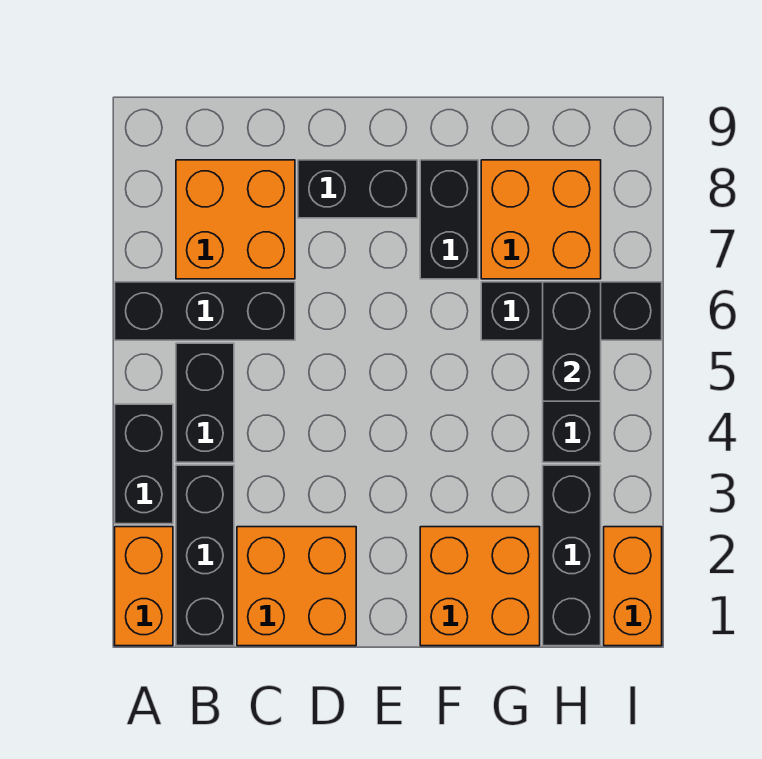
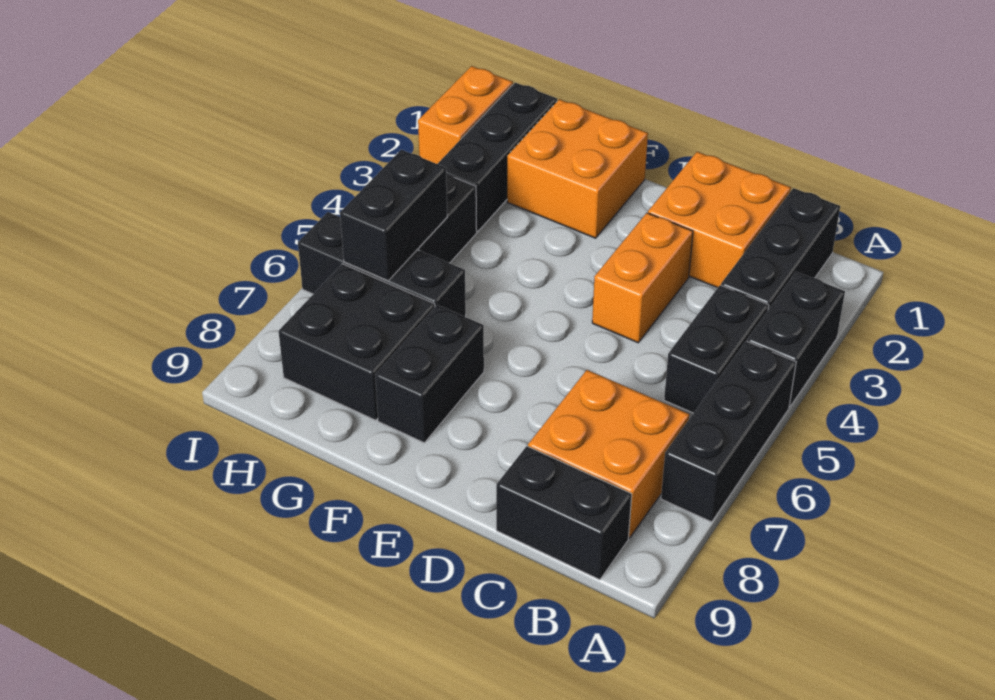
orange brick A1:A2 level 1 -> orange brick D3:D4 level 1
black brick A6:C6 level 1 -> black brick A5:A7 level 1
black brick D8:E8 level 1 -> black brick B9:C9 level 1
orange brick G7:H8 level 1 -> black brick G7:H8 level 1

